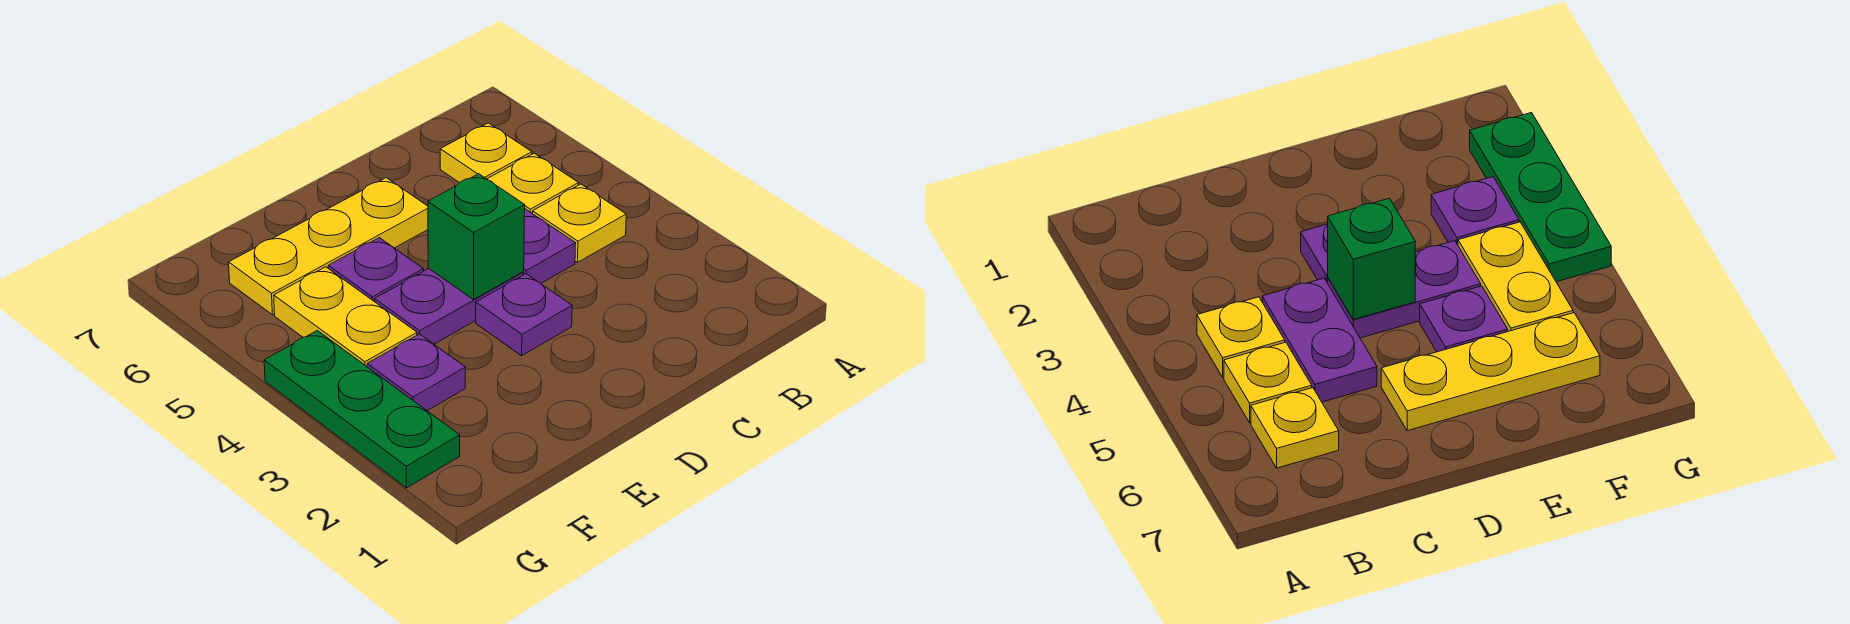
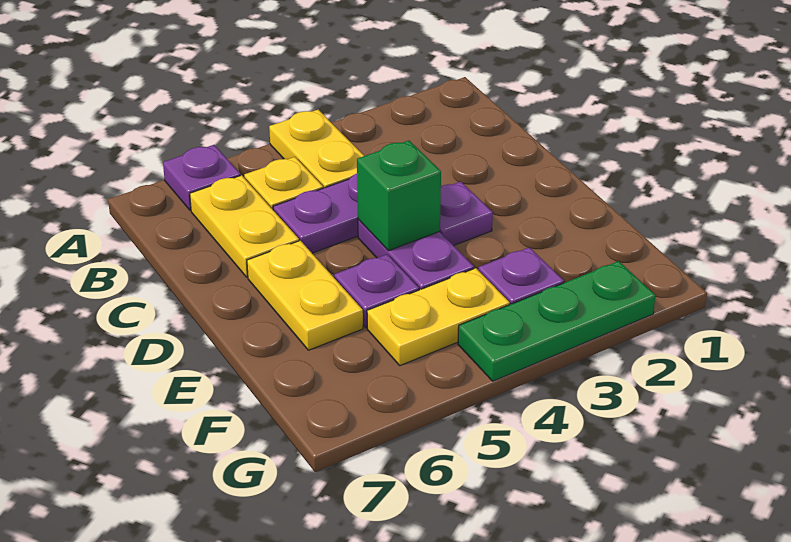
none -> purple plate A6 level 1
yellow plate B4 level 1 -> yellow plate A4:B4 level 1
yellow plate B6 level 1 -> yellow plate B6:C6 level 1
yellow plate D6:F6 level 1 -> yellow plate D6:E6 level 1

